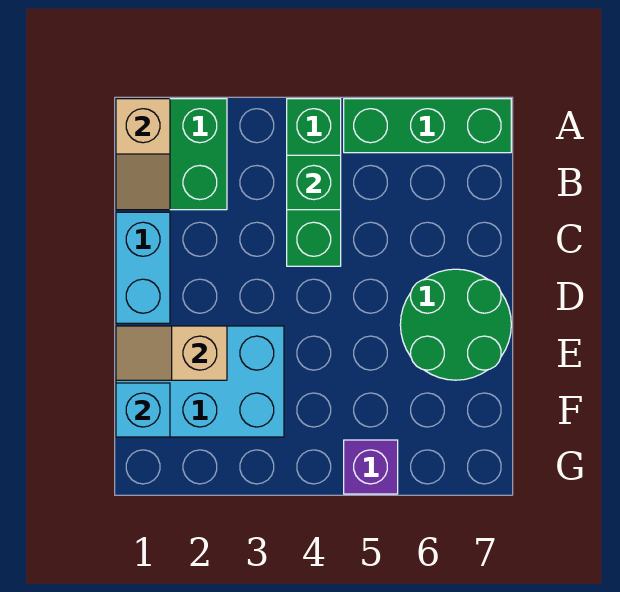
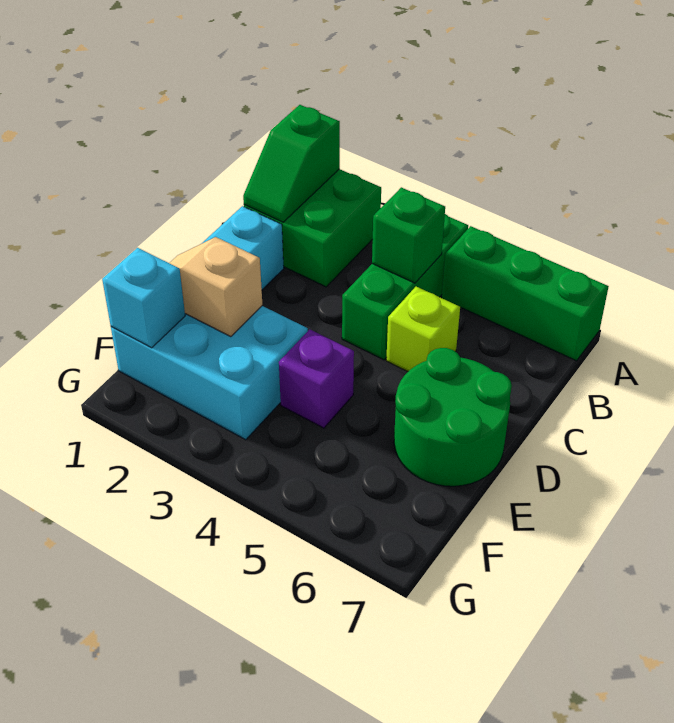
tan slope A1:B1 level 2 top A -> green slope A1:B1 level 2 top A
none -> lime brick C5 level 1
purple brick G5 level 1 -> purple brick E4 level 1

